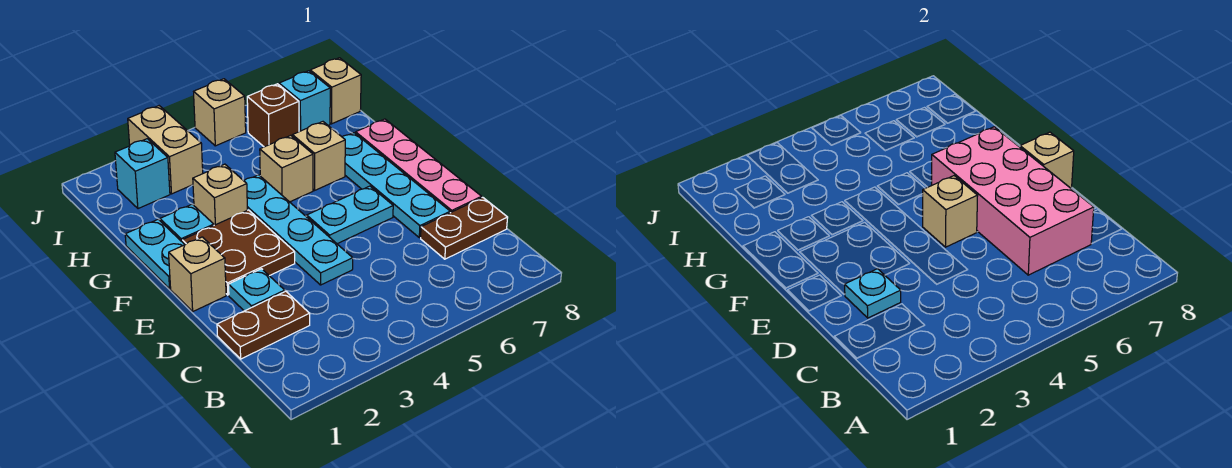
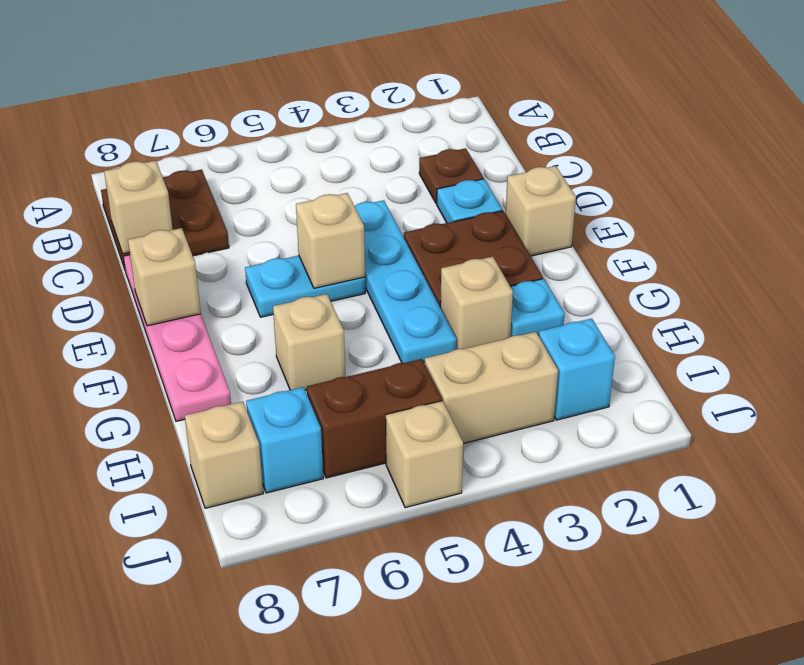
brown plate C1:C2 level 1 -> brown plate C2 level 1
pink brick C6:F7 level 2 -> none
brown plate C7:C8 level 1 -> brown plate B7:C8 level 1
cyan plate D2 level 2 -> none
cyan plate D7:G7 level 1 -> none
cyan plate F1:G1 level 1 -> none
tan brick G5 level 1 -> tan brick C8 level 2
tan brick I3:J3 level 1 -> tan brick I3:I4 level 1
brown brick I6 level 1 -> brown brick I5:I6 level 1

